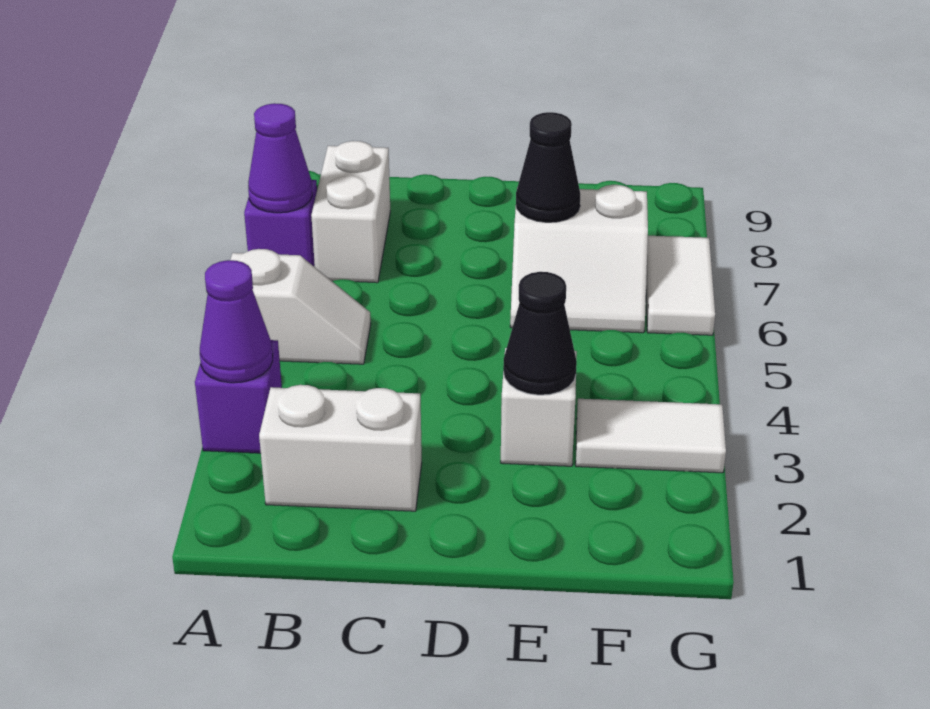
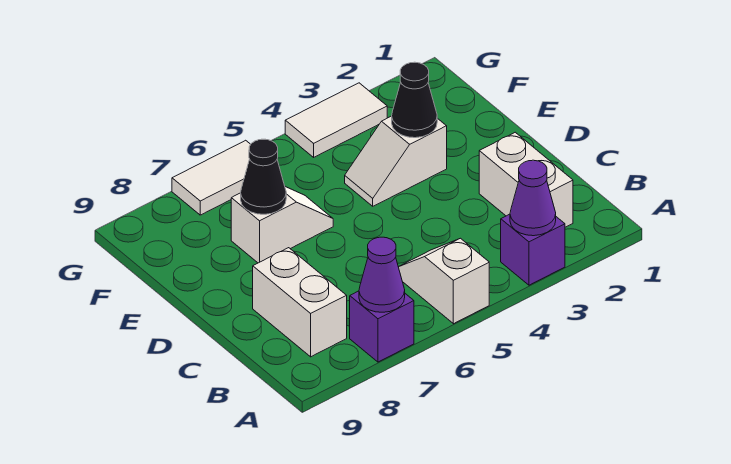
white brick B7:B8 level 1 -> white brick B8:C8 level 1
white slope E6:F7 level 1 top 7 -> white slope E6:E7 level 1 top 7
white tile F3:G3 level 1 -> white tile G3:G4 level 1

